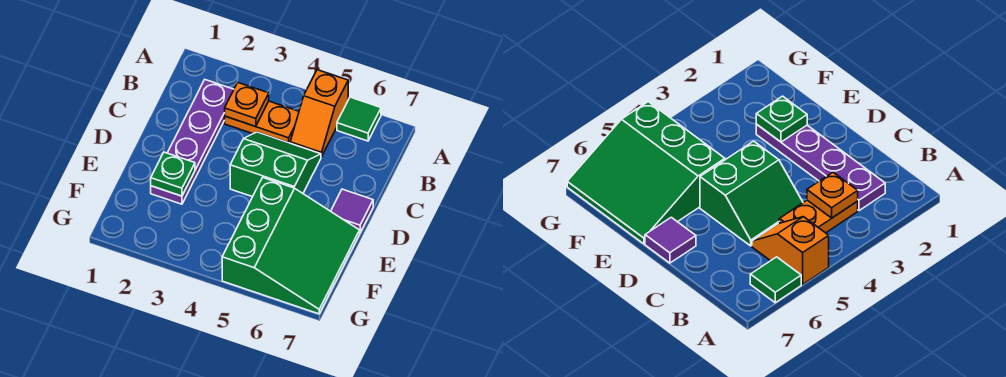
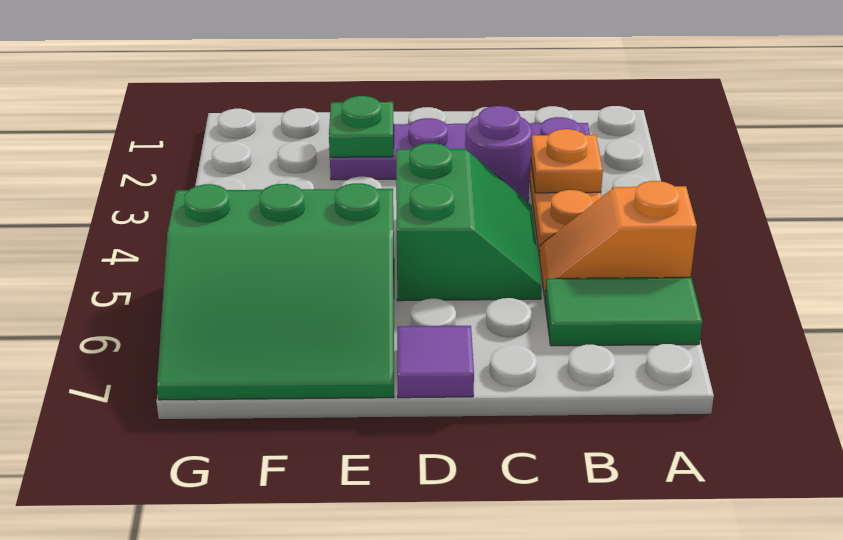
green tile A6 level 1 -> green tile A6:B6 level 1
none -> purple round brick C3 level 1

